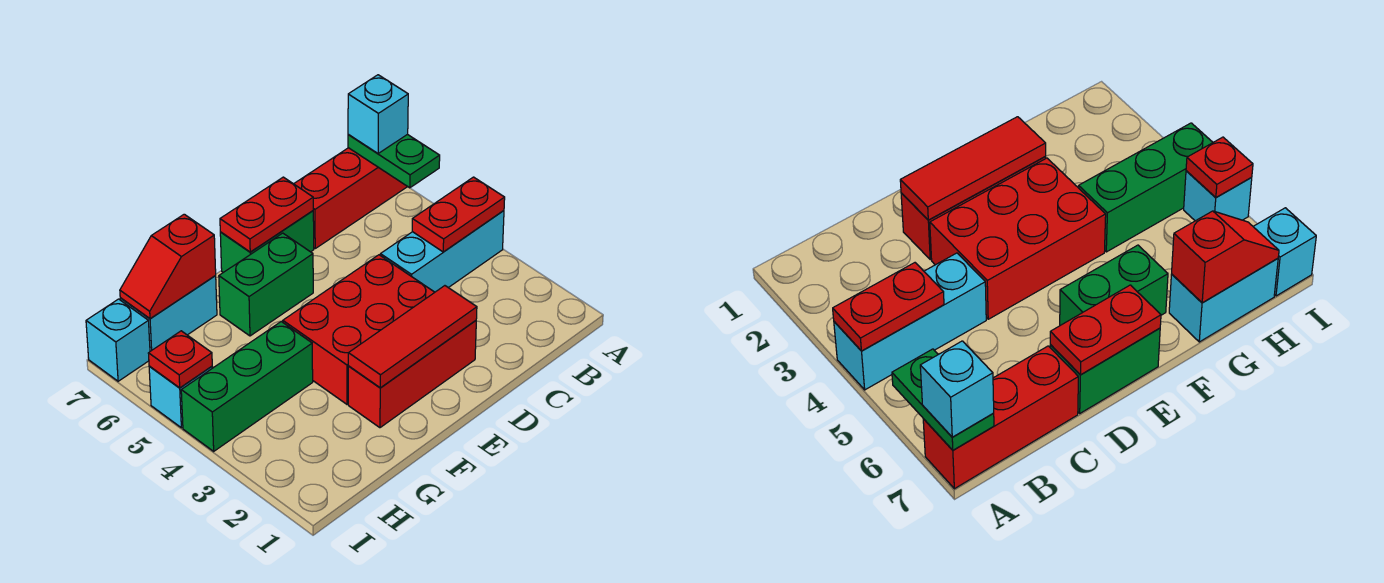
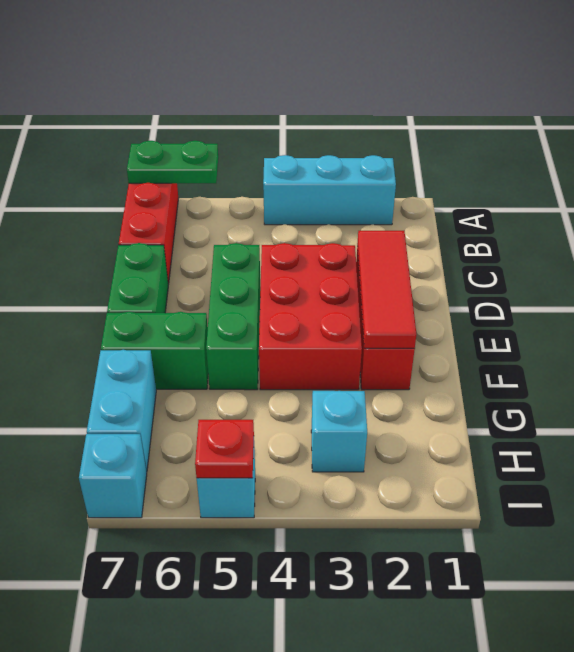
cyan brick A4:C4 level 1 -> cyan brick A2:A4 level 1
red plate A4:B4 level 2 -> none
cyan brick A7 level 3 -> cyan brick H3 level 1
red plate D7:E7 level 2 -> none
green brick E6:F6 level 1 -> green brick F6:F7 level 1
green brick G4:I4 level 1 -> green brick D5:F5 level 1
red slope G7:H7 level 2 top G -> none

